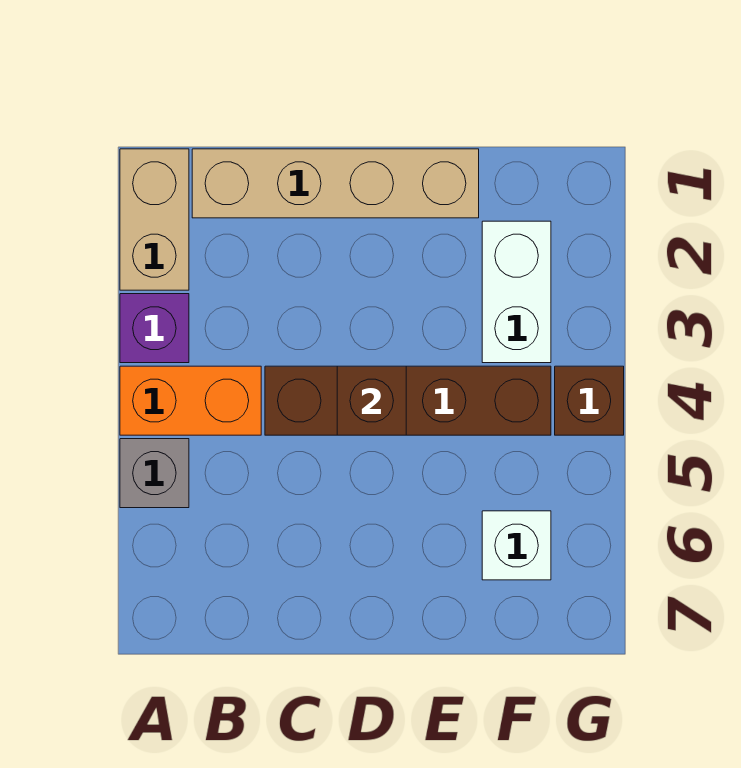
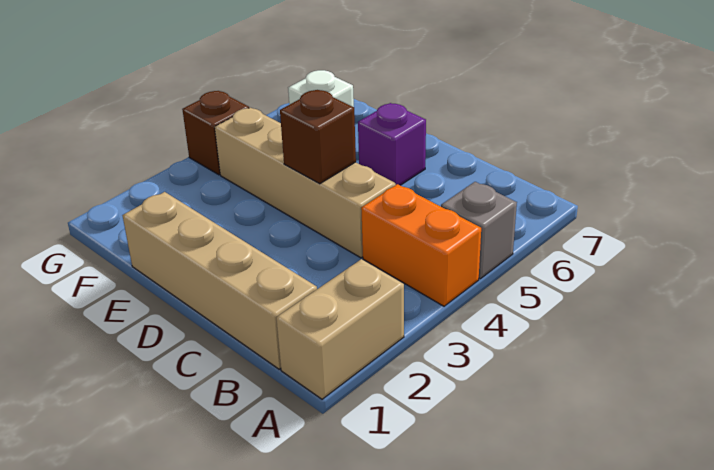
purple brick A3 level 1 -> purple brick D6 level 1
brown brick C4:F4 level 1 -> tan brick C4:F4 level 1
white brick F2:F3 level 1 -> none

